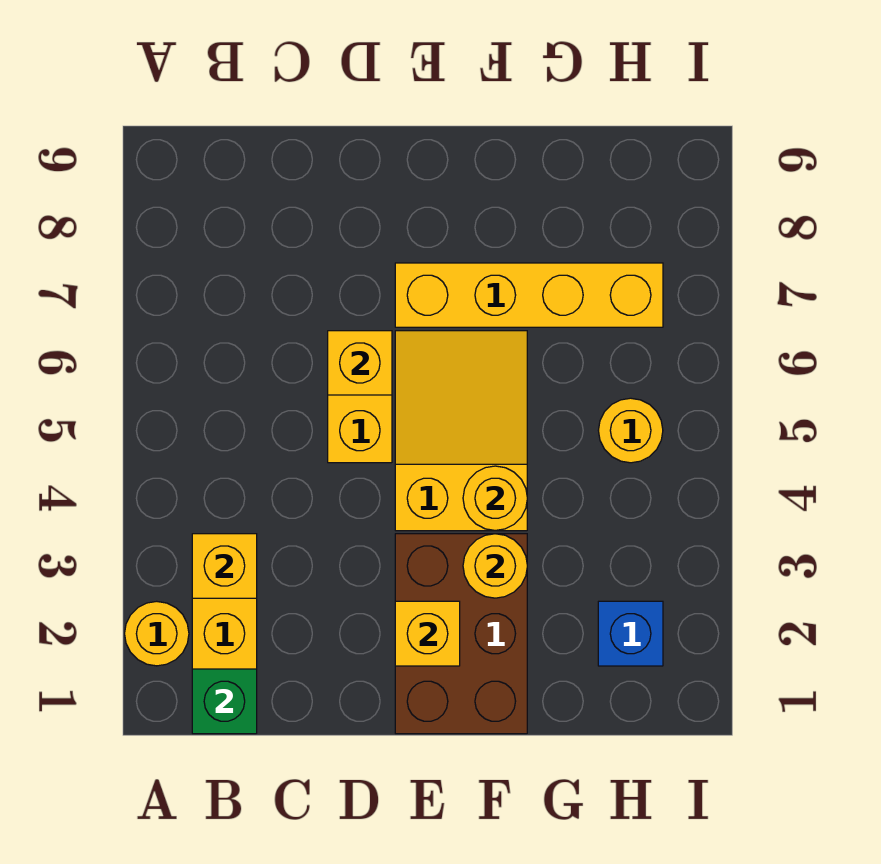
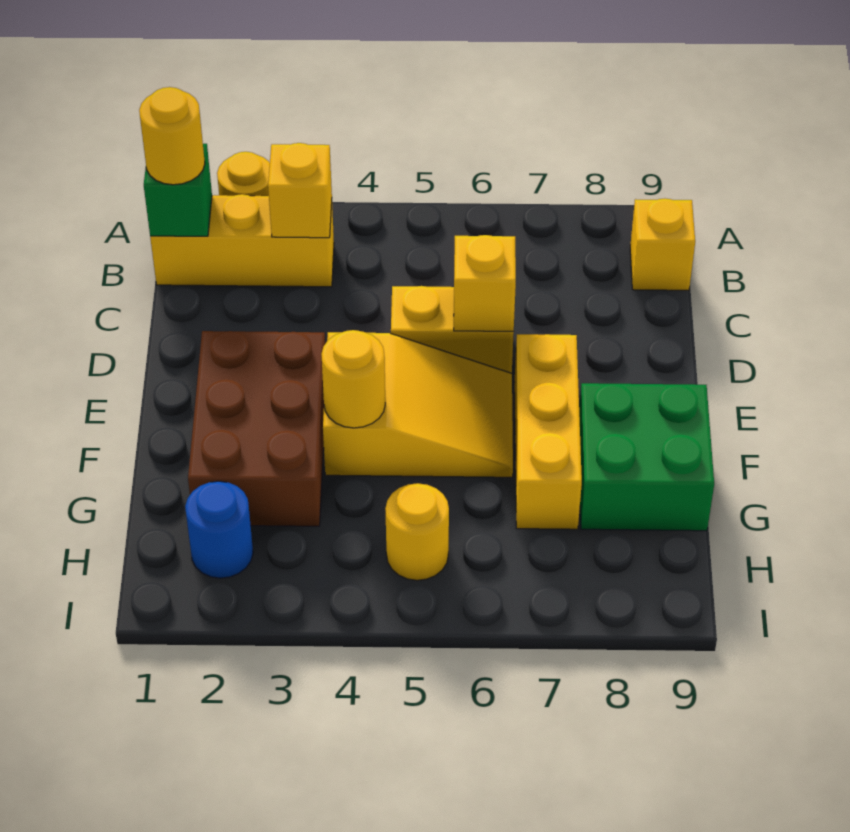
brown brick E1:F3 level 1 -> brown brick E2:G3 level 1
yellow brick E2 level 2 -> yellow brick B9 level 1
yellow brick E7:H7 level 1 -> yellow brick E7:G7 level 1
yellow round brick F3 level 2 -> yellow round brick B1 level 3
none -> green brick F8:G9 level 1
blue brick H2 level 1 -> blue round brick H2 level 1

